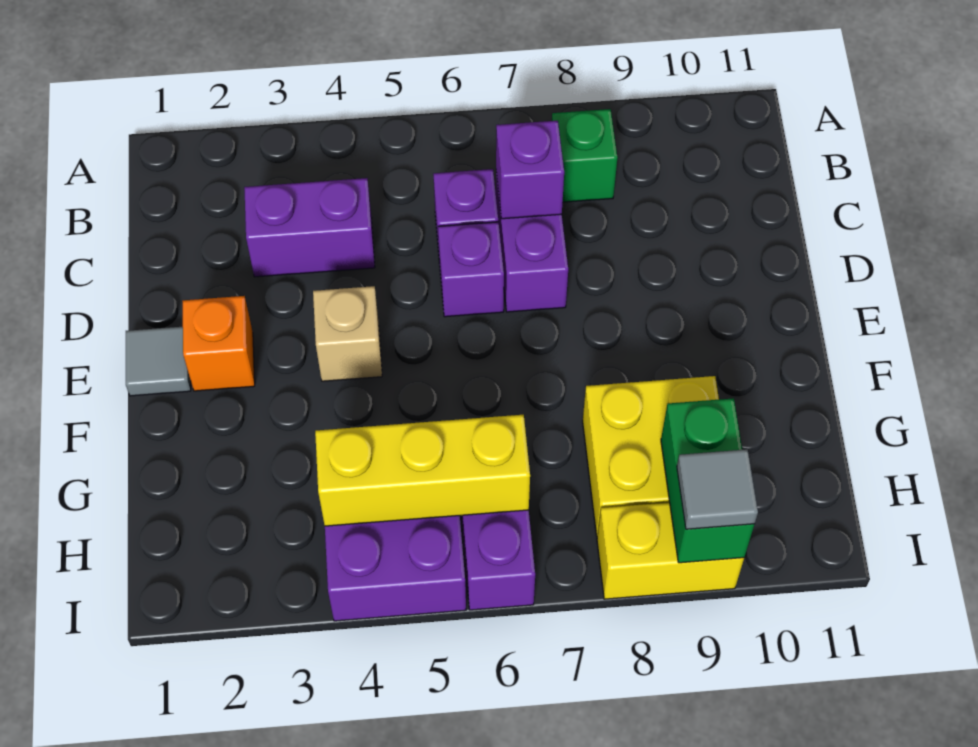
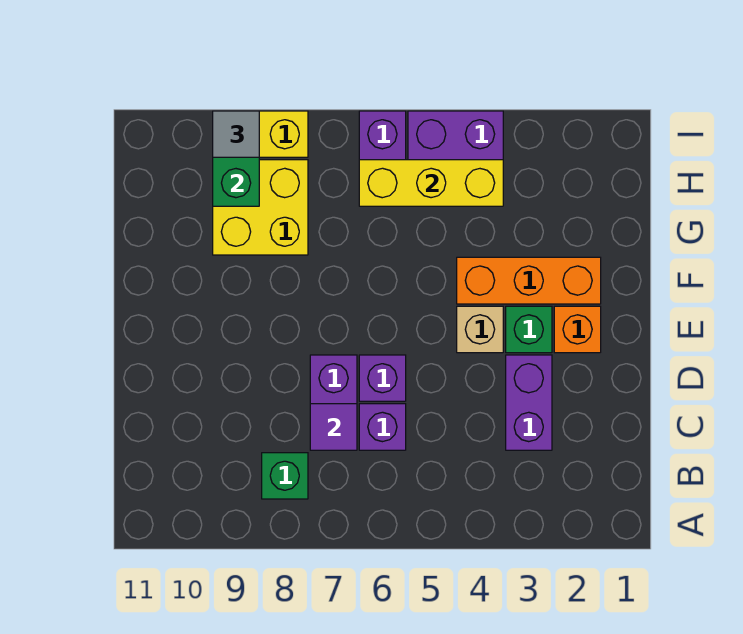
purple brick C3:C4 level 1 -> purple brick C3:D3 level 1
purple brick C7 level 2 -> purple tile C7 level 2
grey tile E1 level 1 -> none
none -> green brick E3 level 1
none -> orange brick F2:F4 level 1

